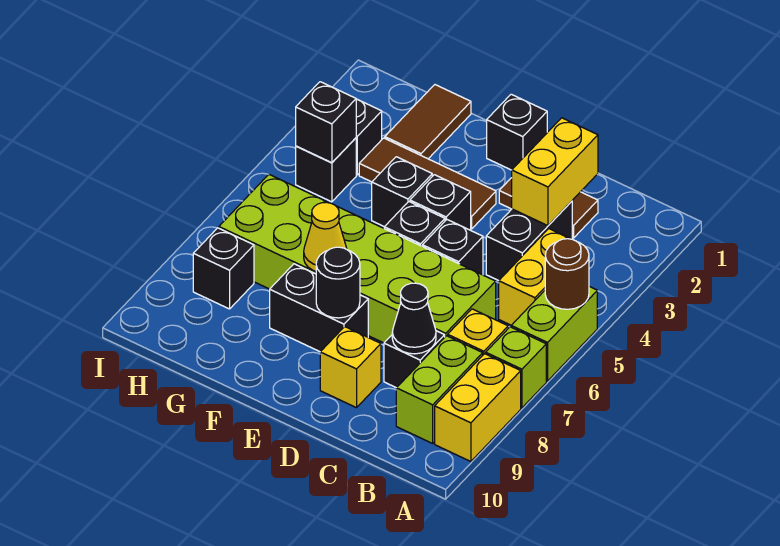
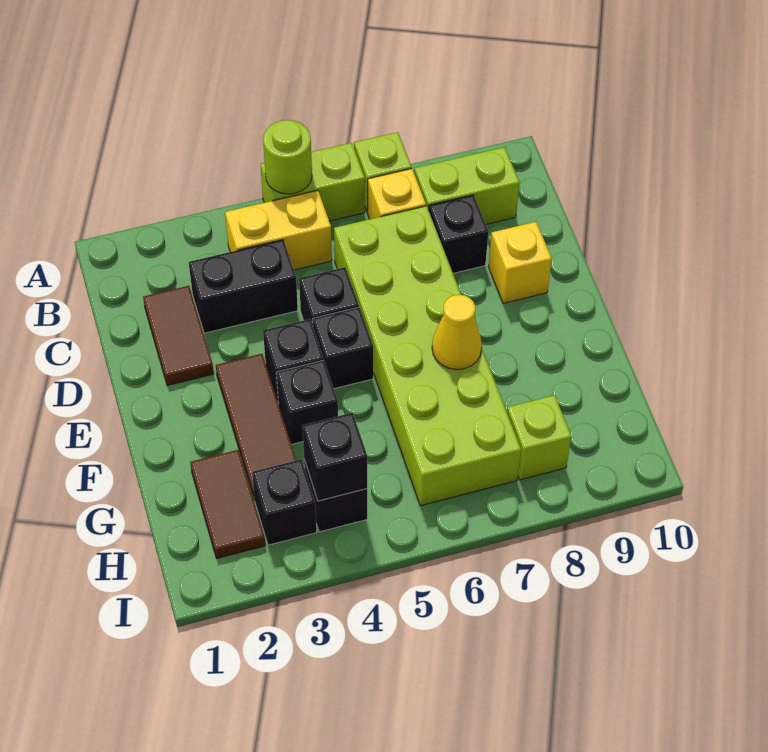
brown round brick A5 level 2 -> lime round brick A5 level 2
yellow brick A8:A9 level 1 -> none
yellow brick C2:C3 level 2 -> none
black cone C8 level 2 -> none
black brick E1 level 1 -> none
black brick E8:F8 level 1 -> none
black round brick E8 level 2 -> none
brown tile G1:G2 level 1 -> brown tile G2:H2 level 1
black brick H8 level 1 -> lime brick H8 level 1

